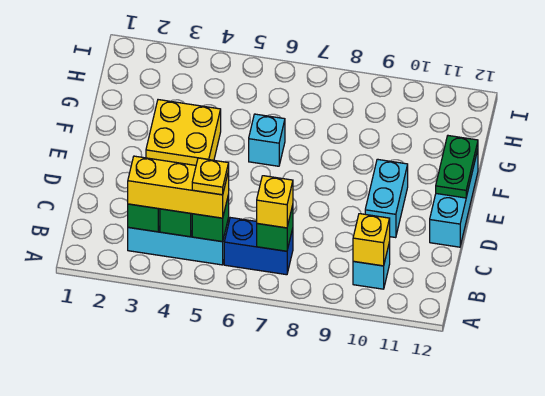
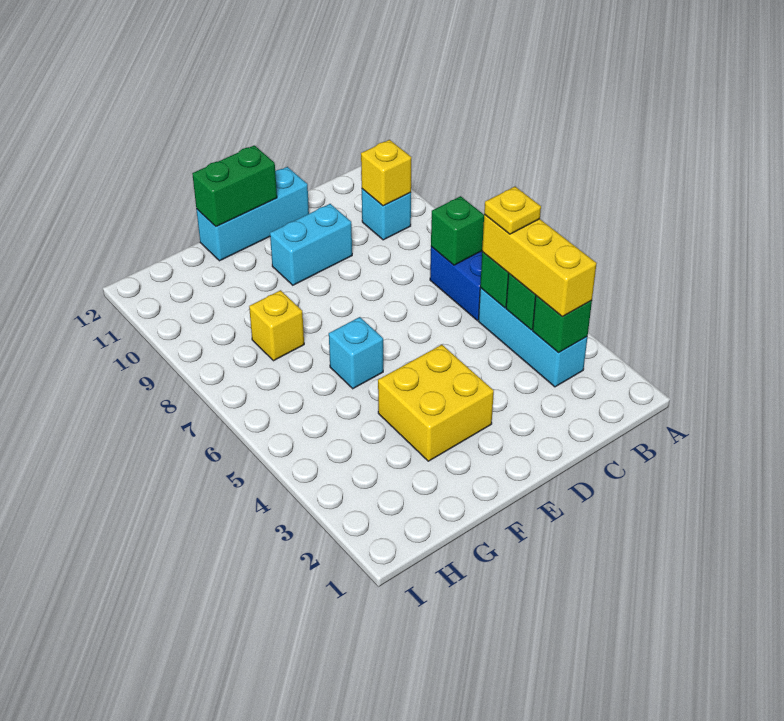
yellow brick B7 level 3 -> yellow brick G8 level 1
green plate E12:F12 level 2 -> green brick E12:F12 level 2

